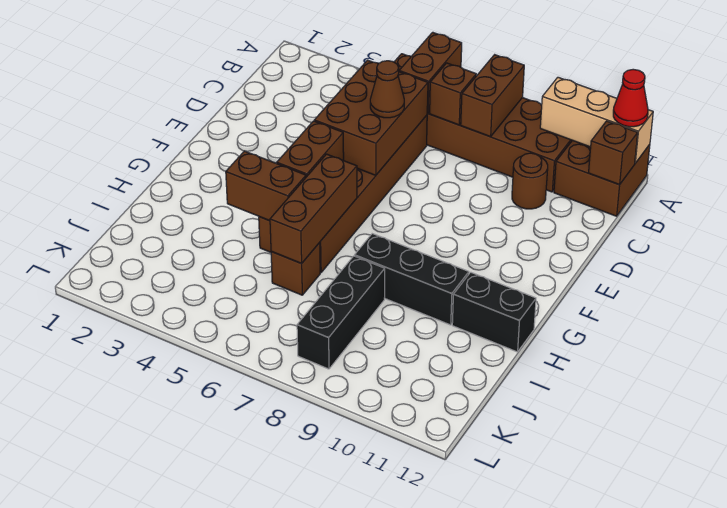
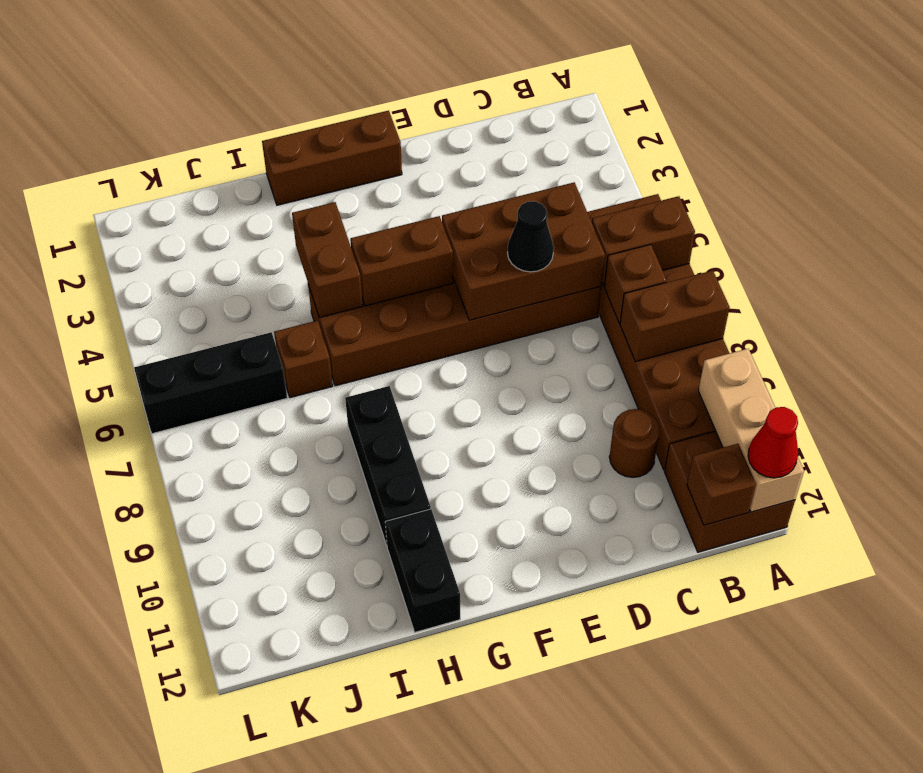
brown cone D6 level 3 -> black cone D6 level 3
brown brick G6:I6 level 2 -> brown brick F1:H1 level 1
black brick I8:K8 level 1 -> black brick J6:L6 level 1

